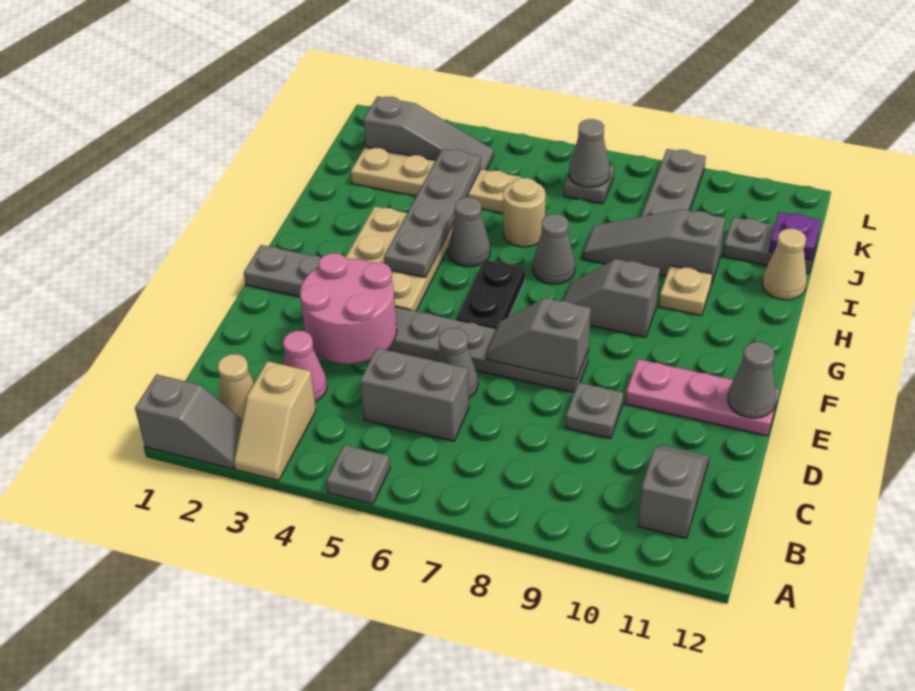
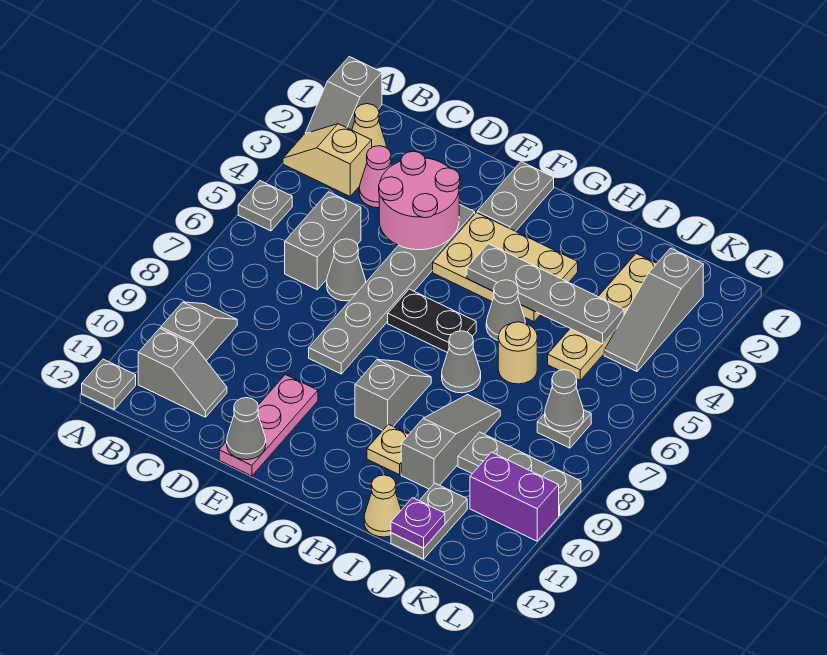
grey plate D9 level 1 -> grey plate A12 level 1
grey slope E7:E8 level 2 top 8 -> grey slope B9:B10 level 1 top 10
none -> purple brick K10:L10 level 1

